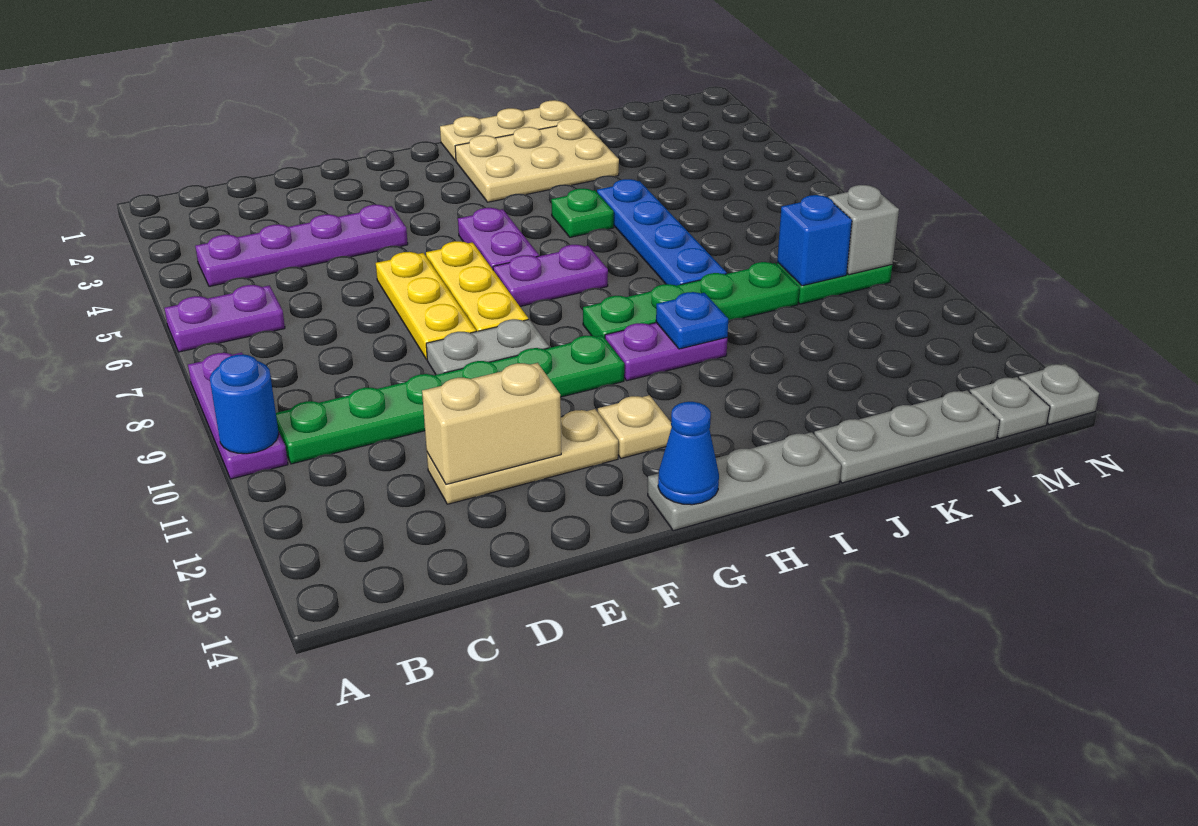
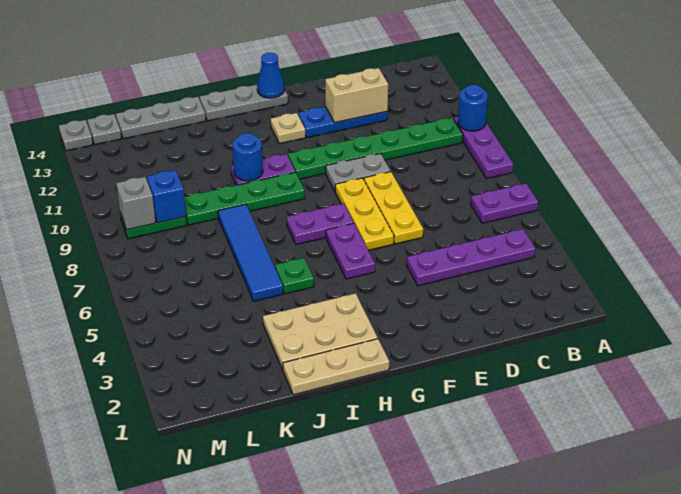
tan plate D12:F12 level 1 -> blue plate D12:F12 level 1
blue plate I10 level 2 -> blue round brick I10 level 2
blue plate J5:J8 level 1 -> blue tile J5:J8 level 1

